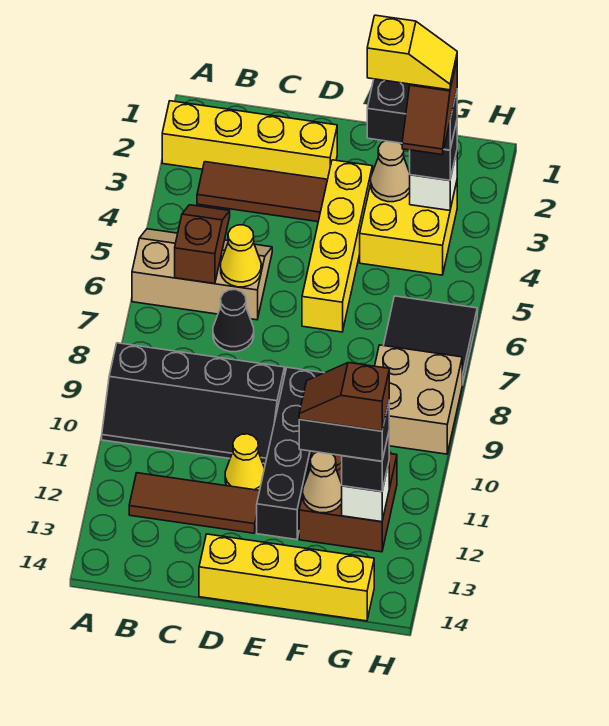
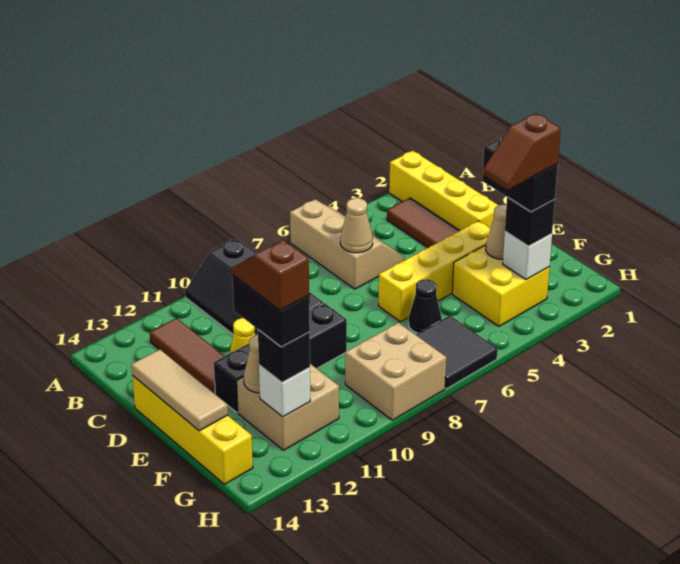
brown slope B5:B6 level 2 top 6 -> none
yellow cone C6 level 2 -> tan cone C6 level 2
black cone C7 level 1 -> black cone F6 level 1
none -> tan tile D14:F14 level 2
yellow slope F3:G3 level 6 top F -> none
brown brick F11:G12 level 1 -> tan brick F11:G12 level 1

